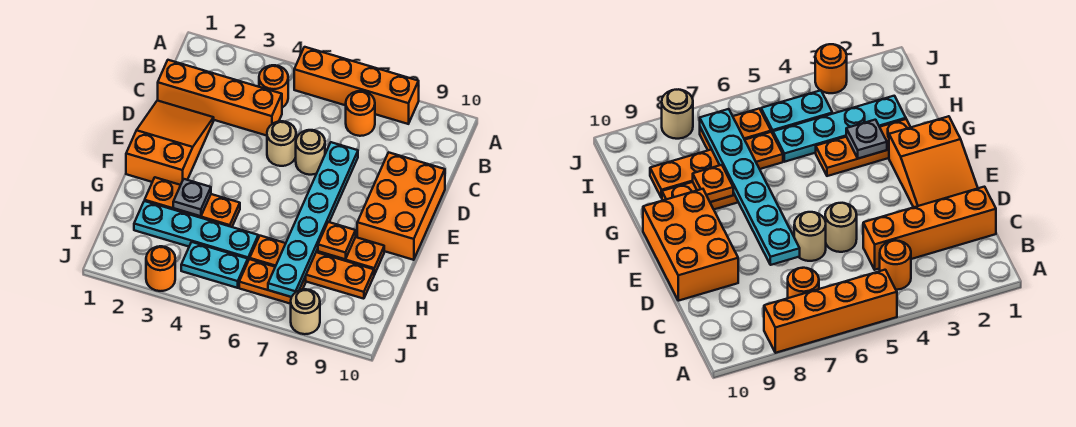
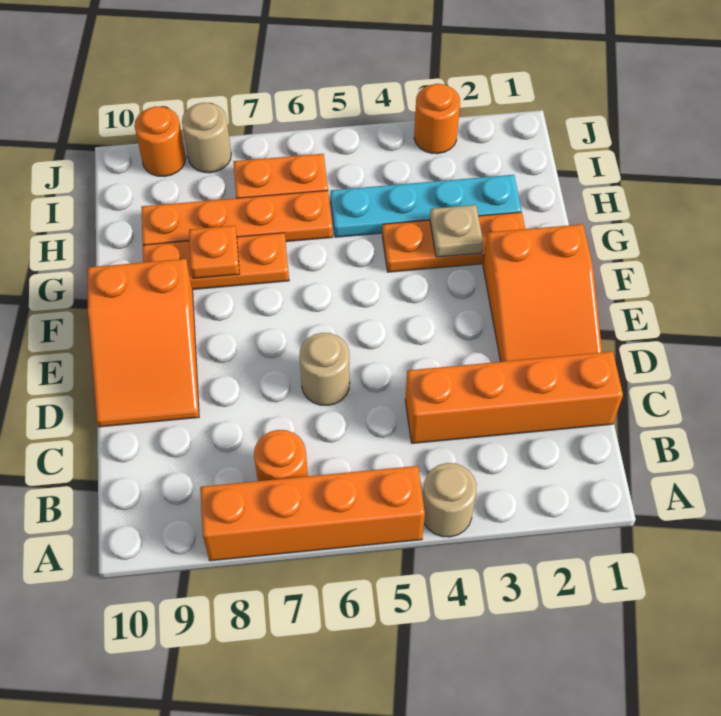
orange round brick B4 level 1 -> orange round brick J9 level 1
tan round brick D5 level 1 -> tan round brick A4 level 1
cyan plate D7:I7 level 2 -> none
orange brick D9:F10 level 1 -> orange slope D9:F10 level 1 top F
grey plate G3 level 2 -> tan plate G3 level 2
cyan plate I4:I5 level 1 -> none

